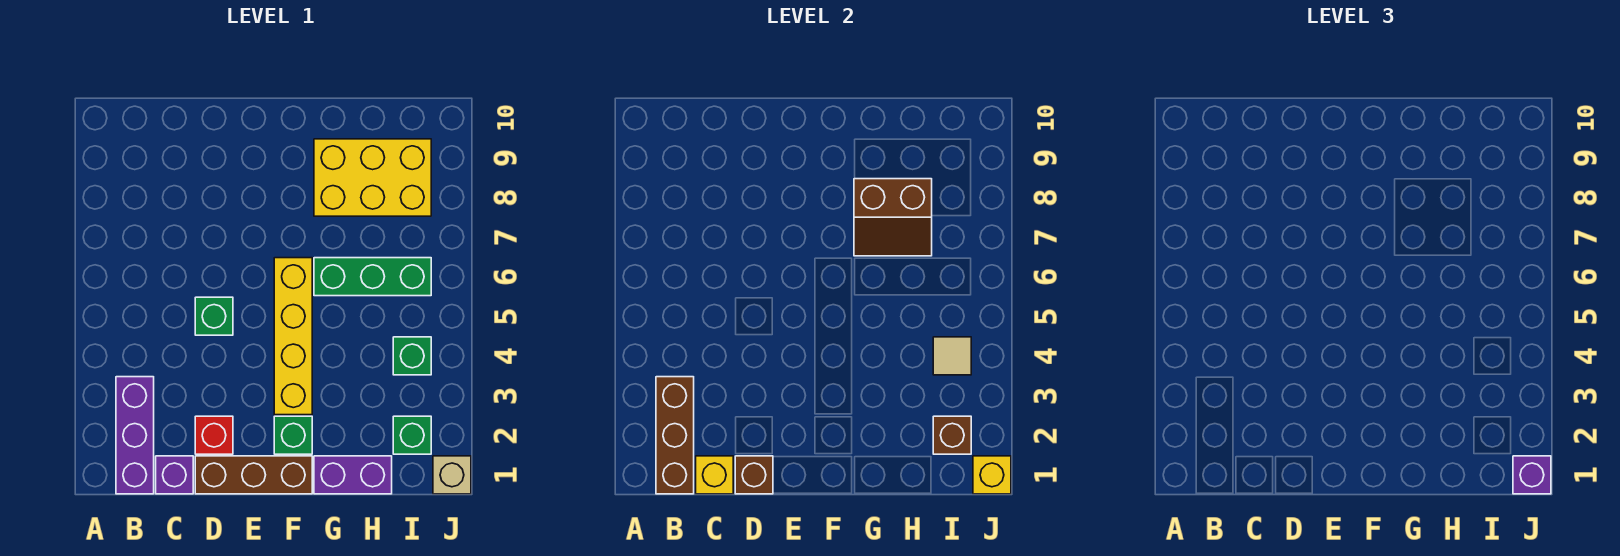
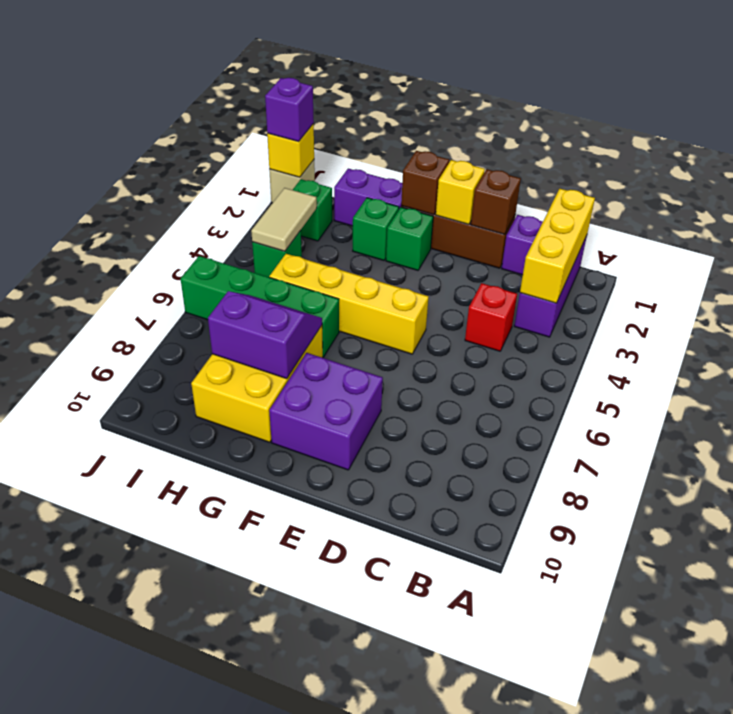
brown brick B1:B3 level 2 -> yellow brick B1:B3 level 2
yellow brick C1 level 2 -> yellow brick E1 level 2
red brick D2 level 1 -> red brick C4 level 1
green brick D5 level 1 -> green brick G2 level 1
none -> purple brick E8:F9 level 1
yellow brick F3:F6 level 1 -> yellow brick E5:H5 level 1
green brick G6:I6 level 1 -> green brick G6:J6 level 1
brown slope G7:H8 level 2 top 8 -> purple slope G7:H8 level 2 top 8
yellow brick G8:I9 level 1 -> yellow brick G7:H9 level 1
brown brick I2 level 2 -> brown brick F1 level 2
tan tile I4 level 2 -> tan tile I3:I4 level 2

